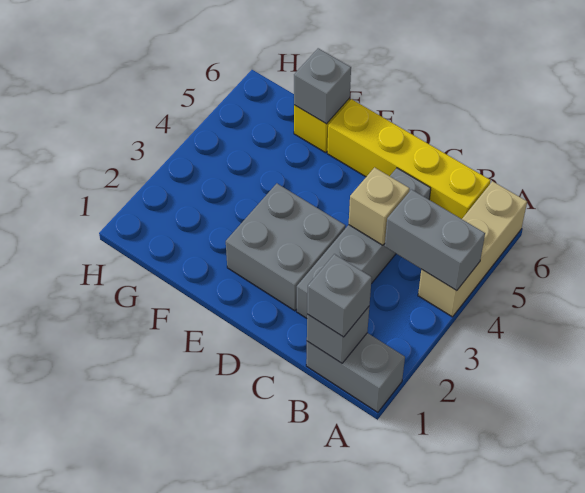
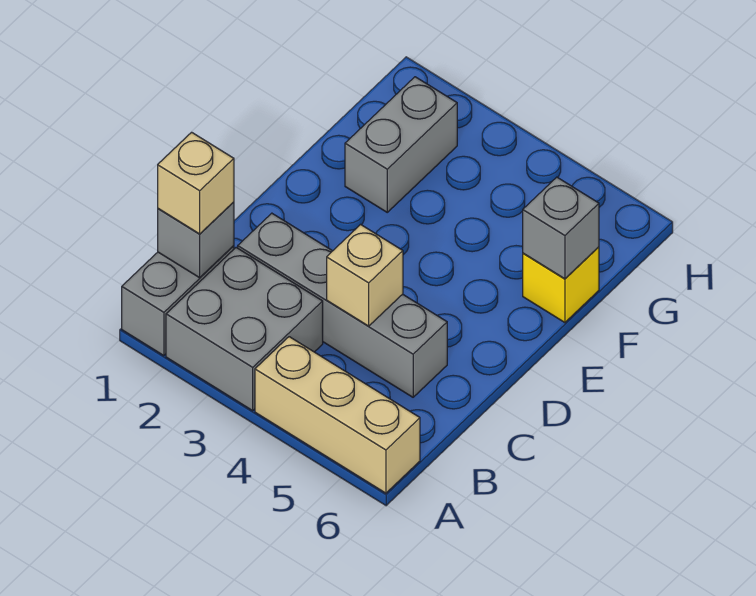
grey brick A4:B4 level 2 -> grey brick F2:G2 level 1
grey brick B1 level 3 -> tan brick B1 level 3
yellow brick B6:E6 level 1 -> none
grey brick D2:E3 level 1 -> grey brick A2:B3 level 1

